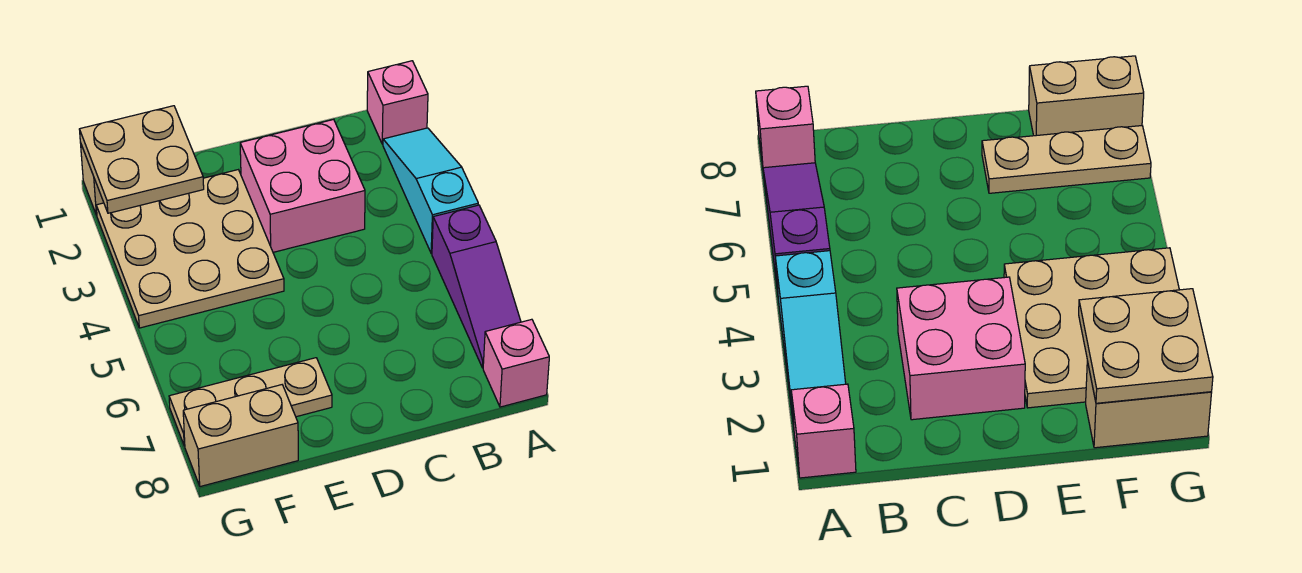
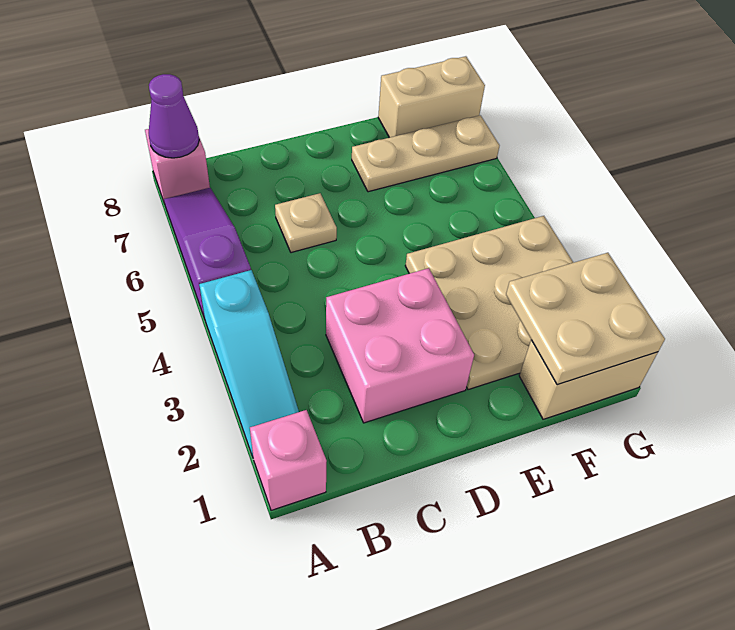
none -> purple cone A8 level 2
none -> tan plate C6 level 1

